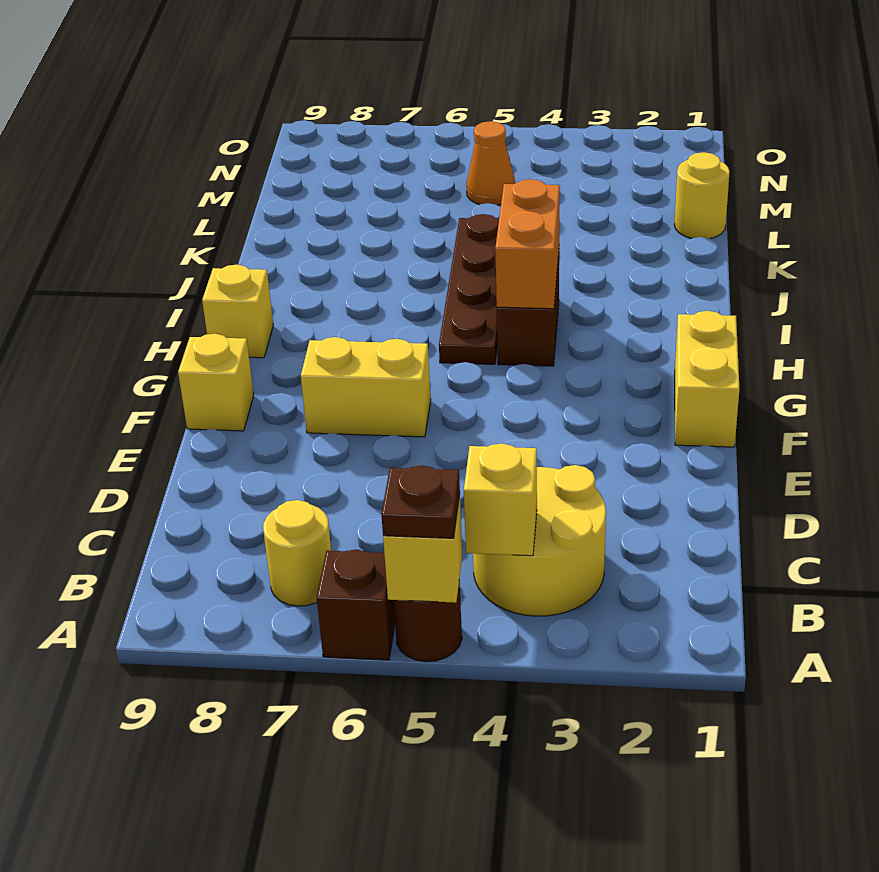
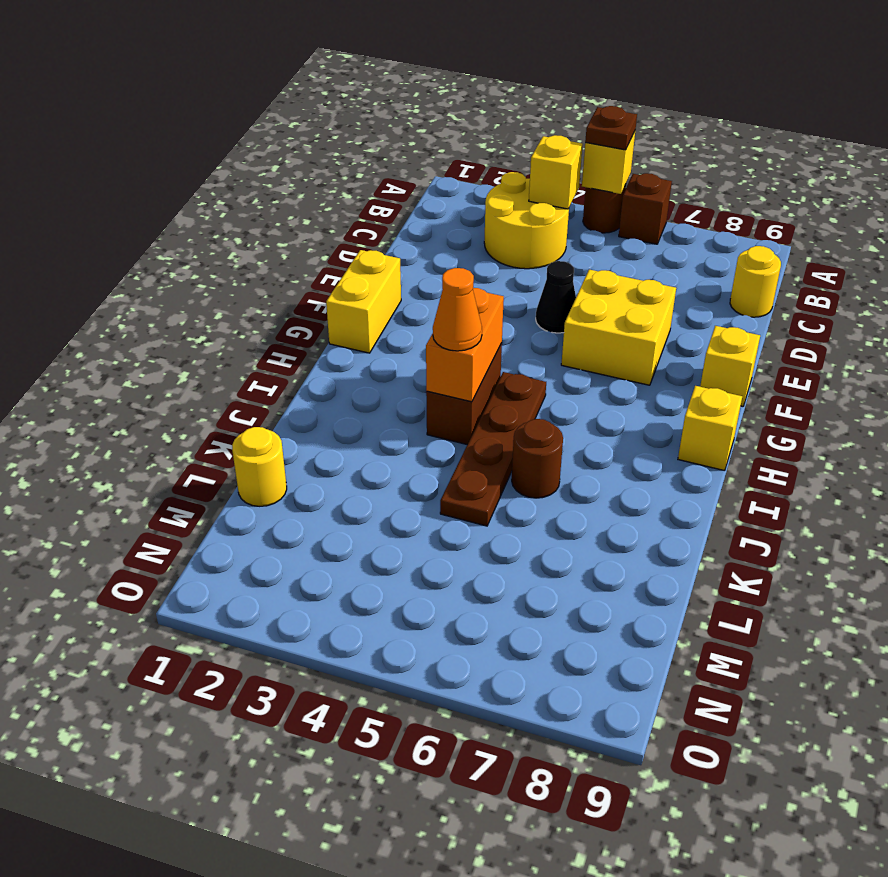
yellow round brick B7 level 1 -> yellow round brick C9 level 1
none -> black cone E5 level 1
yellow brick F6:F7 level 1 -> yellow brick E6:F7 level 1
none -> brown round brick J6 level 1
orange cone M5 level 1 -> orange cone I4 level 3

